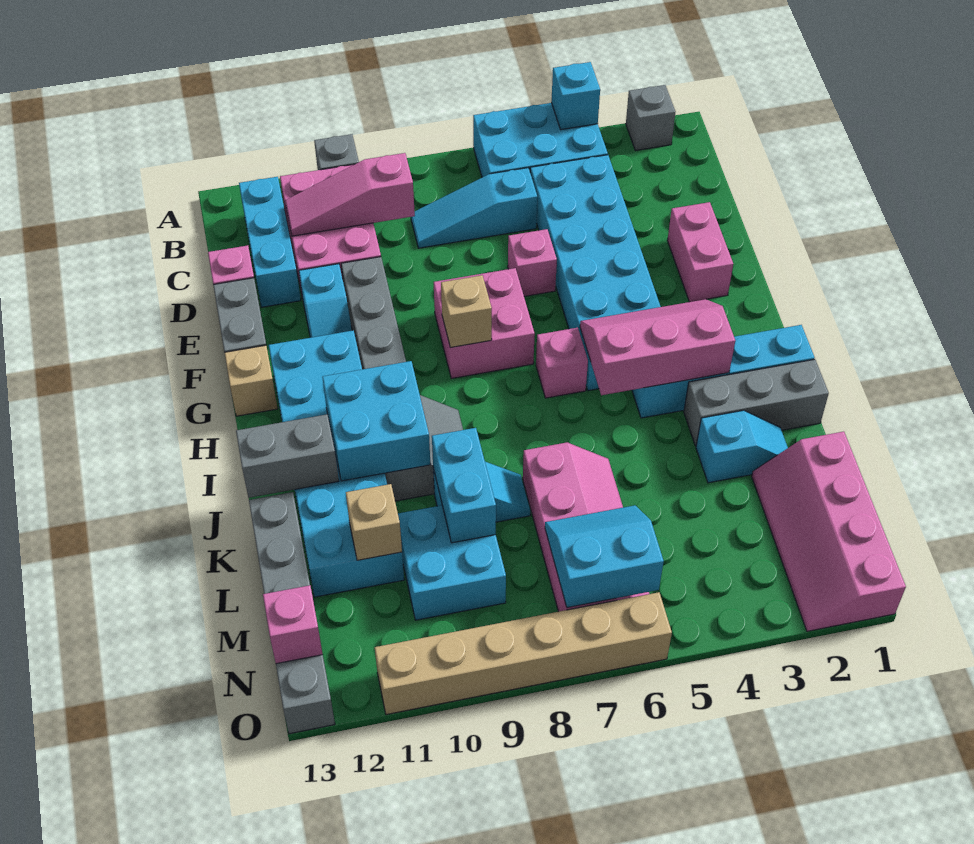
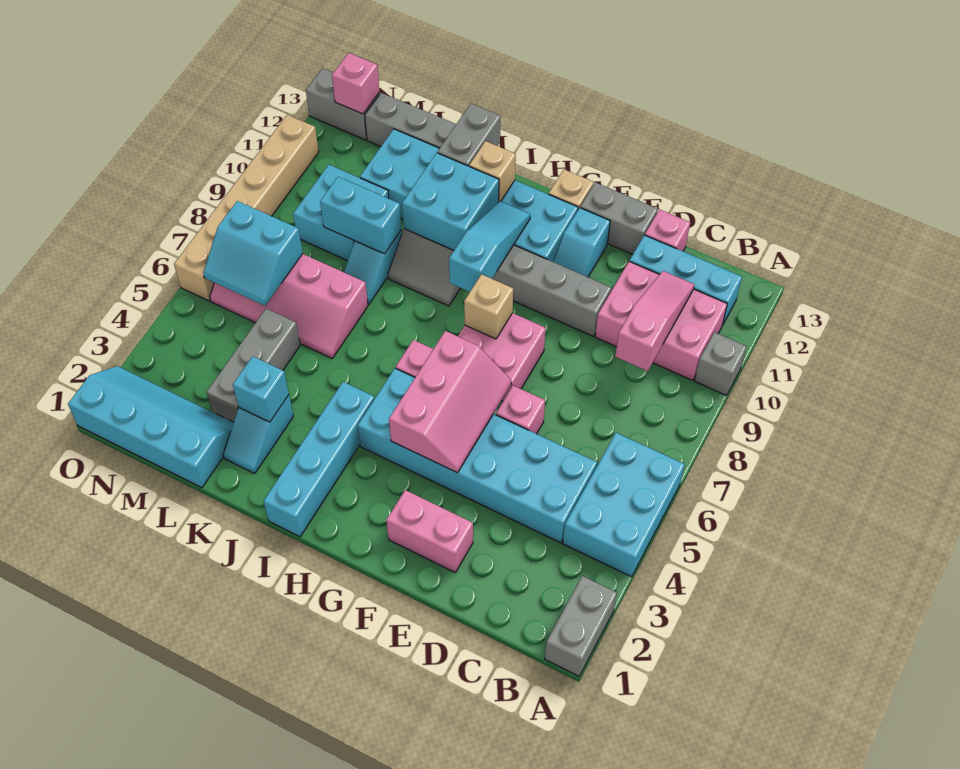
grey brick A2 level 1 -> grey brick A1:A2 level 1
cyan brick A4 level 2 -> cyan brick K3 level 2
cyan slope C6:C8 level 1 top 6 -> cyan slope H9:H11 level 2 top 9
cyan slope E11:F11 level 1 top E -> cyan slope F11:F12 level 1 top 12
pink slope H3:I5 level 2 top I -> pink slope F4:G6 level 2 top G
grey brick J1:J3 level 1 -> grey brick L3:L5 level 1
pink slope L1:O2 level 1 top 1 -> cyan slope L1:O2 level 1 top 1
tan brick L11 level 2 -> tan brick I12 level 2
cyan slope M6:N7 level 2 top N -> cyan slope M6:N7 level 2 top 7

